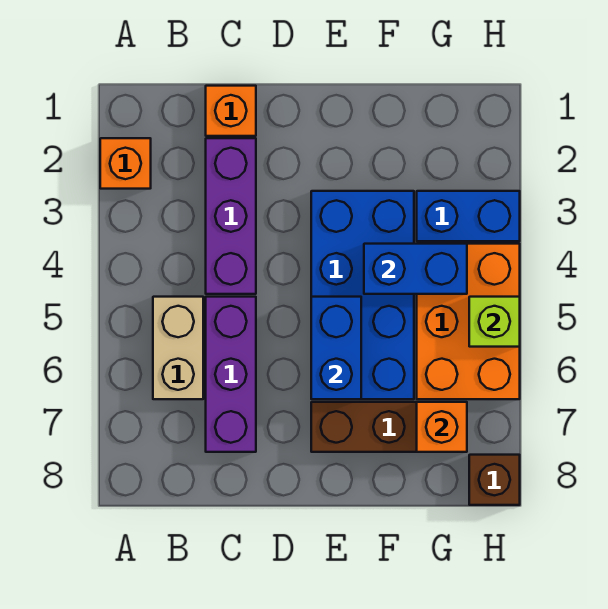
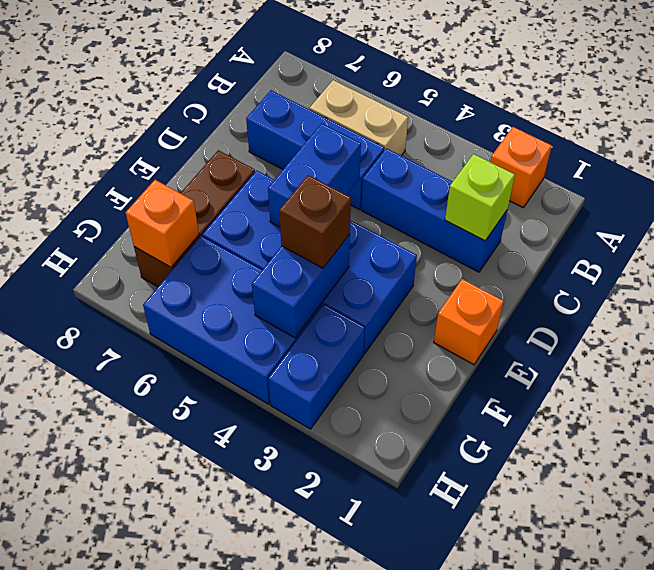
orange brick C1 level 1 -> orange brick E1 level 1
purple brick C2:C4 level 1 -> blue brick C2:C4 level 1
purple brick C5:C7 level 1 -> blue brick C5:C7 level 1
blue brick E5:E6 level 2 -> blue brick D5:E5 level 2
orange brick G4:H6 level 1 -> blue brick G4:H6 level 1
lime brick H5 level 2 -> lime brick C2 level 2
brown brick H8 level 1 -> brown brick F4 level 3

